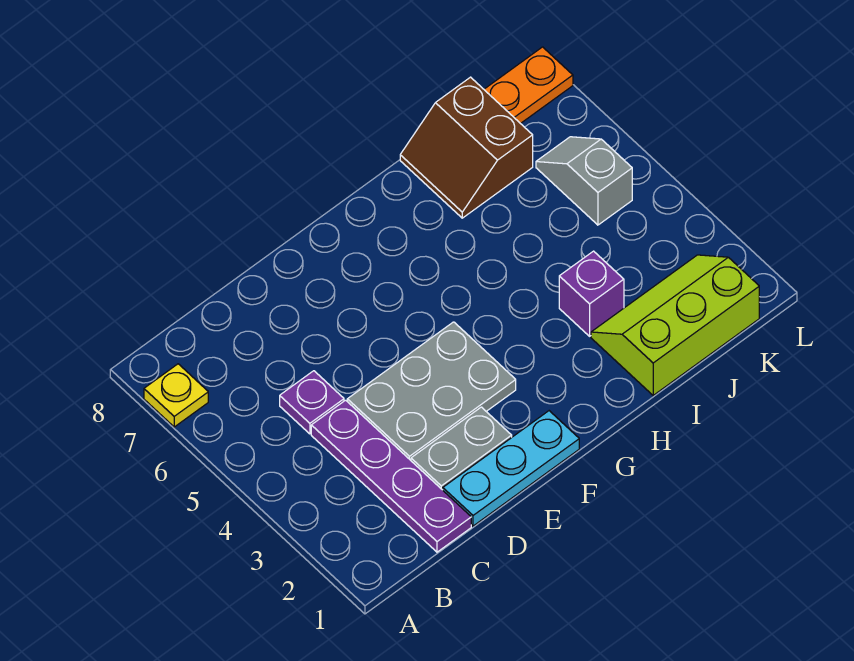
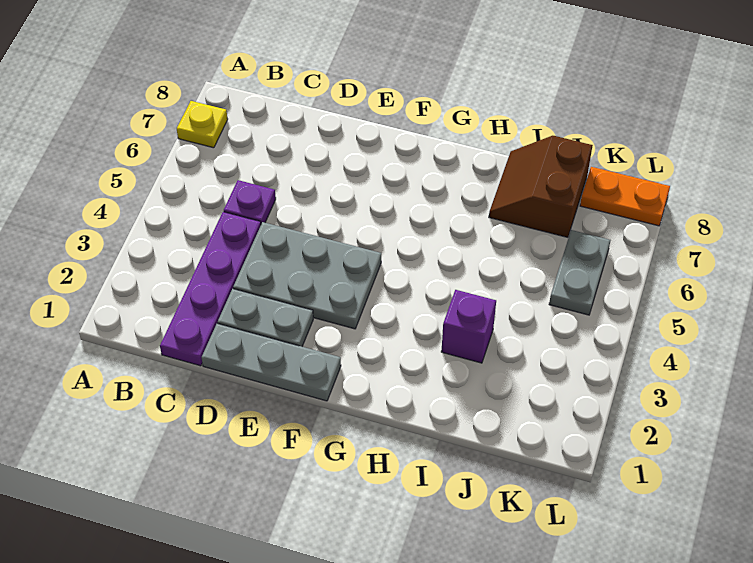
cyan plate D1:F1 level 1 -> grey plate D1:F1 level 1
lime slope I1:K2 level 1 top 1 -> none
grey slope K5:K6 level 1 top 5 -> grey plate K5:K6 level 1

